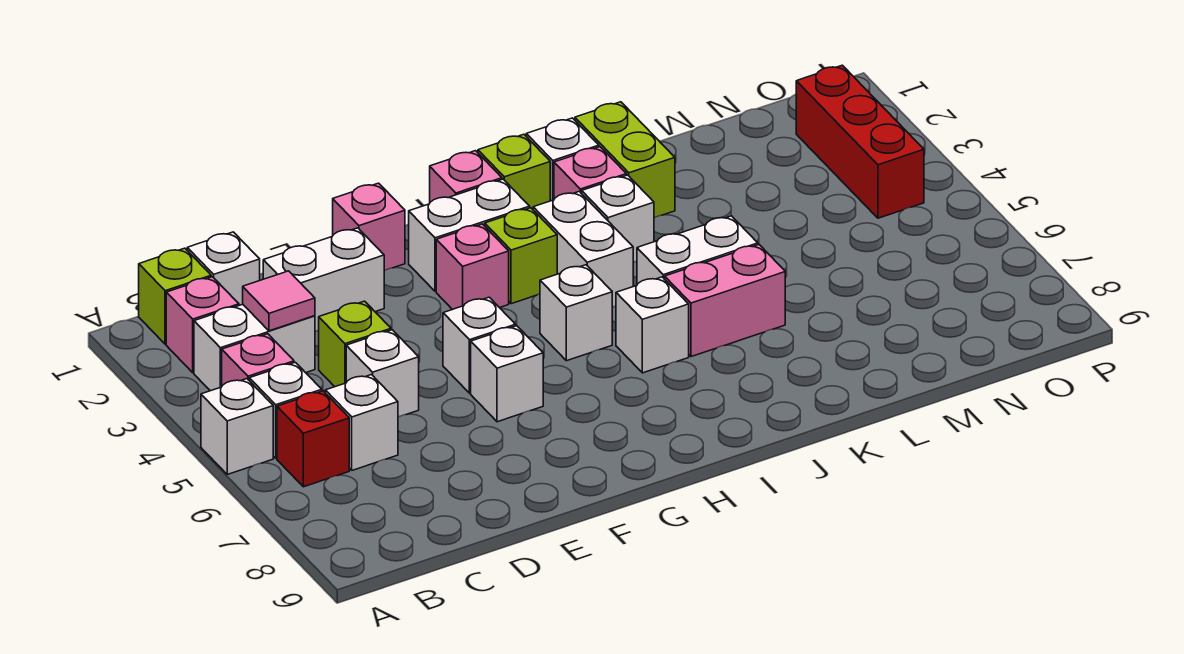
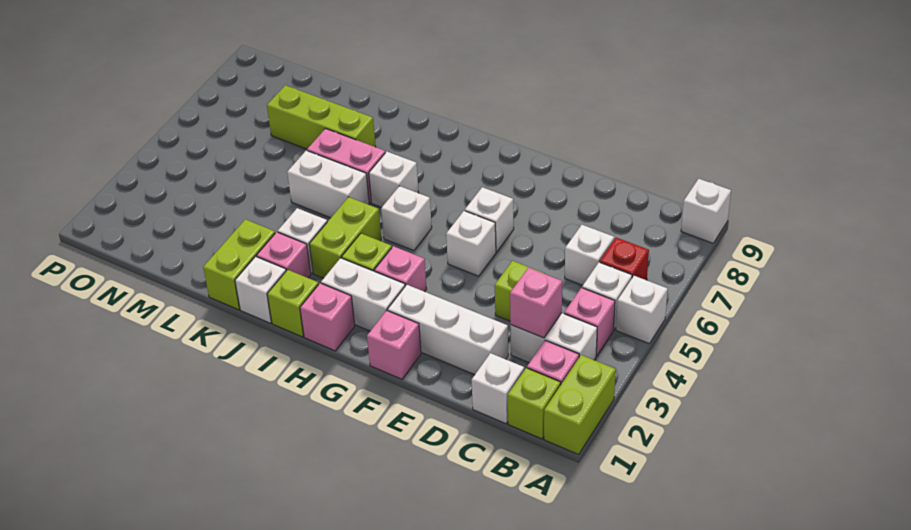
none -> lime brick A1:A2 level 1
pink tile C3 level 2 -> pink brick C3 level 2
white brick D2:E2 level 1 -> white brick D2:F2 level 1
white brick D5 level 1 -> white brick A9 level 1
white brick I3:I4 level 1 -> lime brick I3:I4 level 1
none -> lime brick K7:M7 level 1
red brick O2:O4 level 1 -> none

